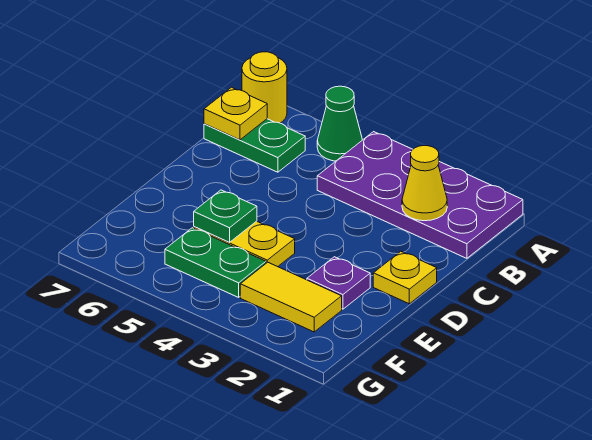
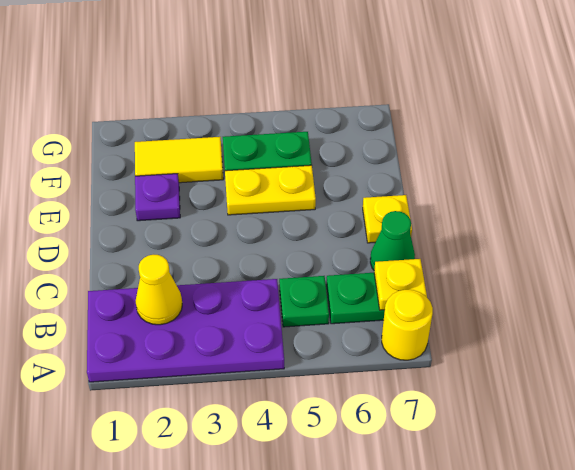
green cone A5 level 1 -> green cone C7 level 1
yellow plate D1 level 1 -> yellow plate D7 level 1
green plate E5 level 2 -> green plate B5 level 1

